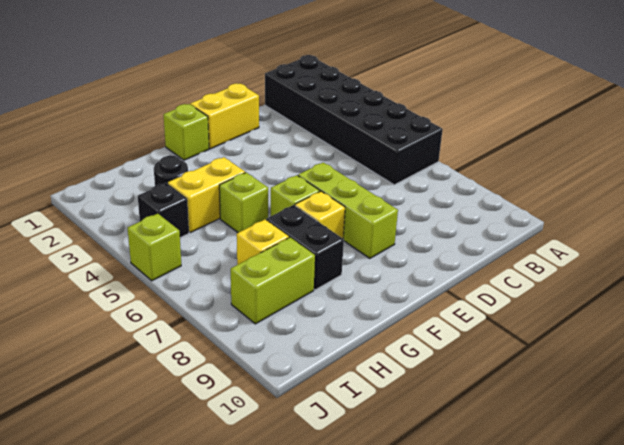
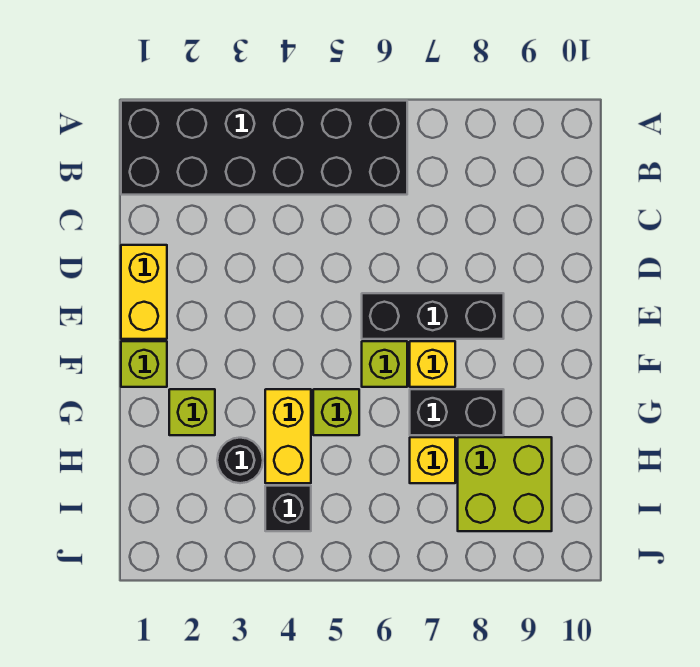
lime brick E6:E8 level 1 -> black brick E6:E8 level 1
lime brick H8:I8 level 1 -> lime brick H8:I9 level 1
lime brick J5 level 1 -> lime brick G2 level 1

